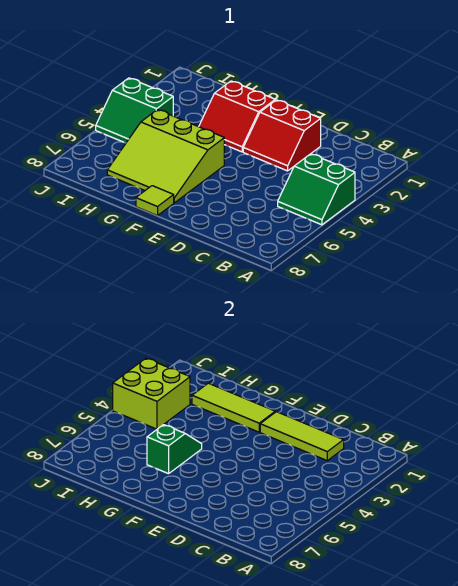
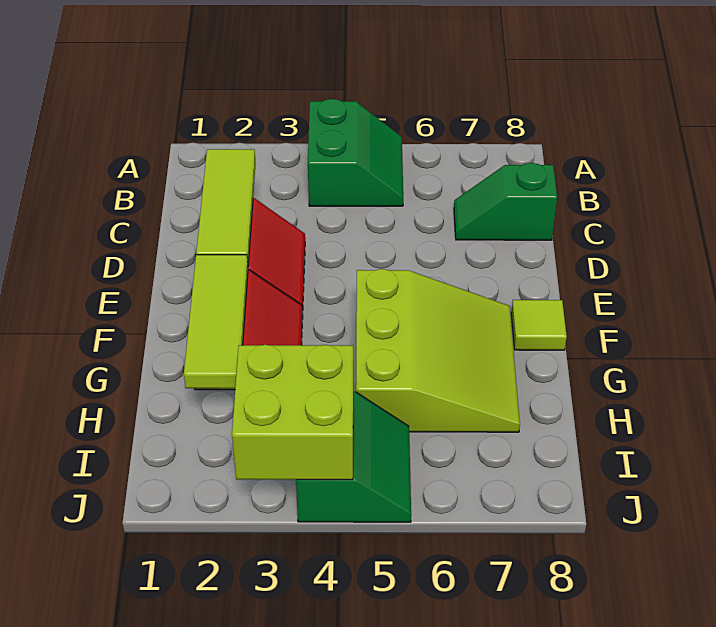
green slope G5:G6 level 2 top 6 -> green slope C7:C8 level 1 top 8

